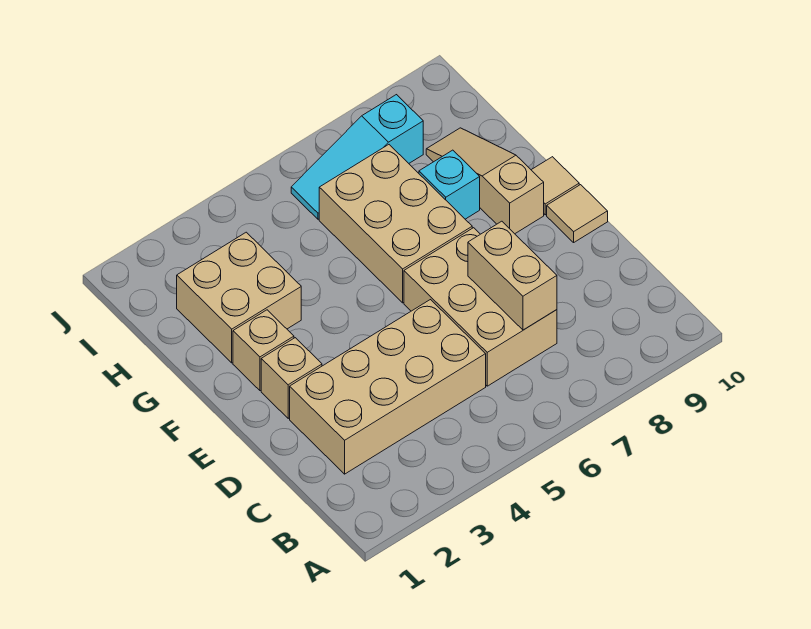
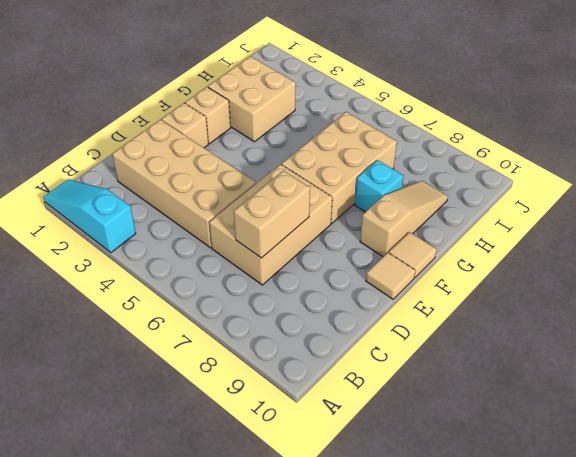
cyan slope I6:I8 level 1 top 8 -> cyan slope A1:A3 level 1 top 3

